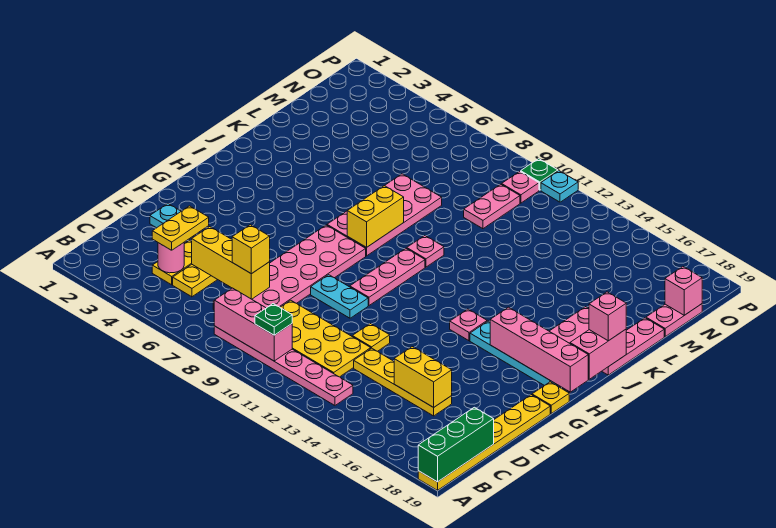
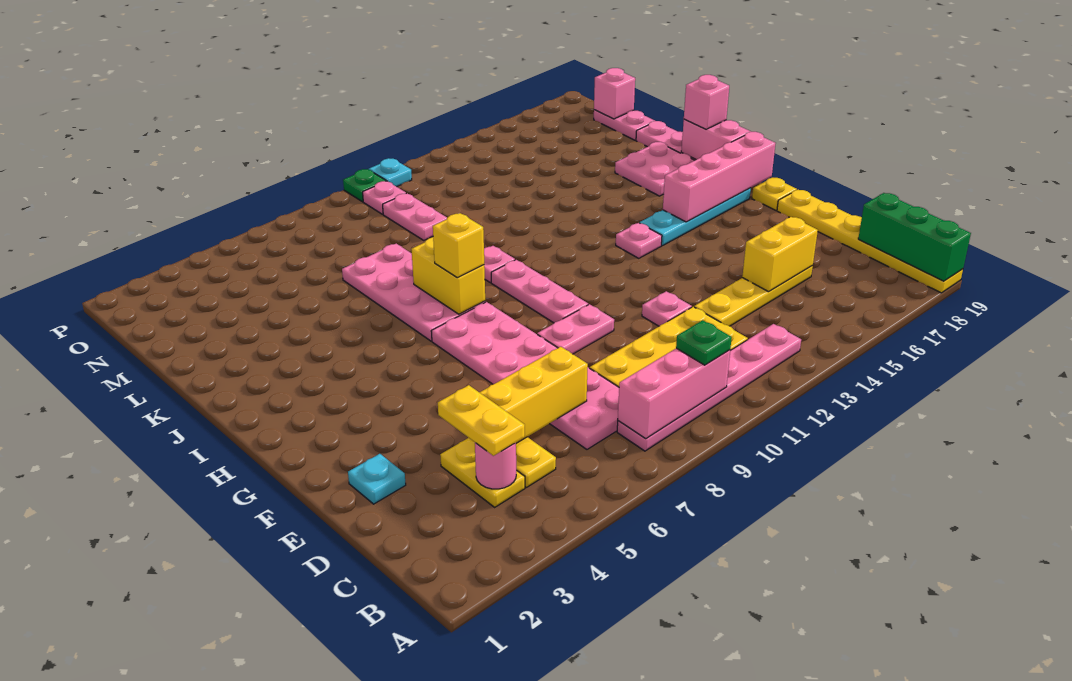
yellow brick D7 level 3 -> yellow brick I8 level 3
yellow plate E12 level 1 -> pink plate E12 level 1
cyan plate F9:F10 level 1 -> pink plate F9:F10 level 1

